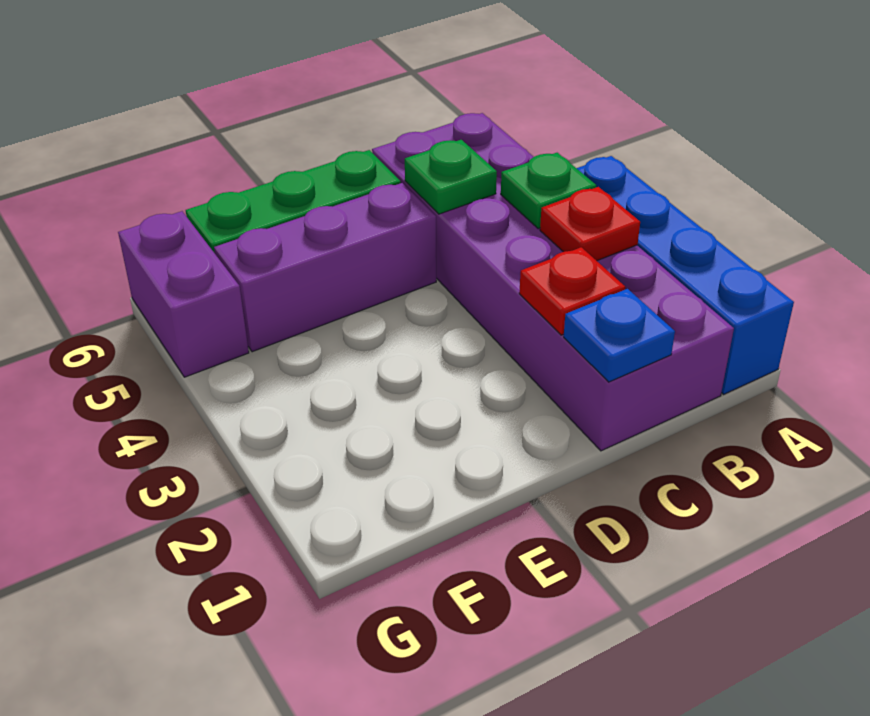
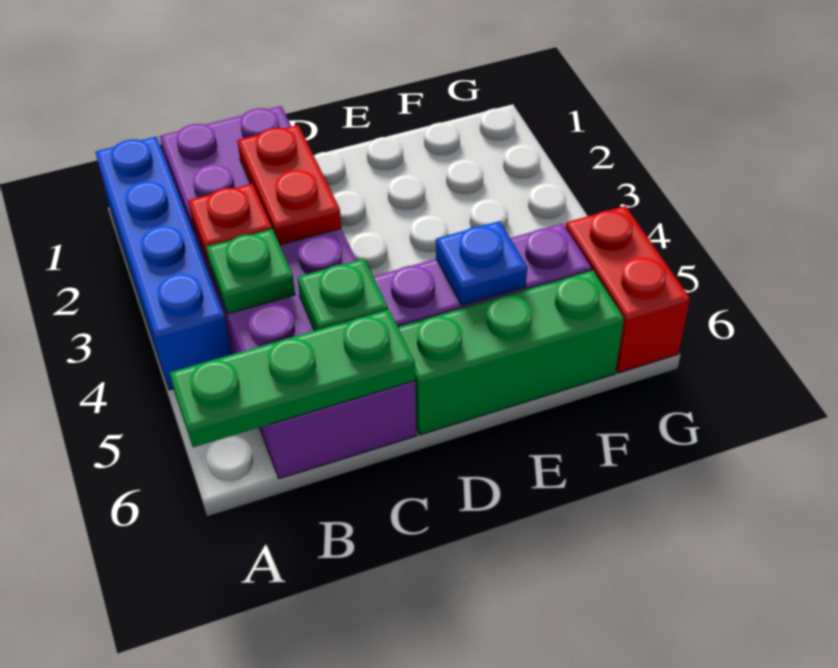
none -> green plate A6:C6 level 2
blue plate C1 level 2 -> blue plate E5 level 2
red plate C2 level 2 -> red plate C2:C3 level 2
purple brick G5:G6 level 1 -> red brick G5:G6 level 1

